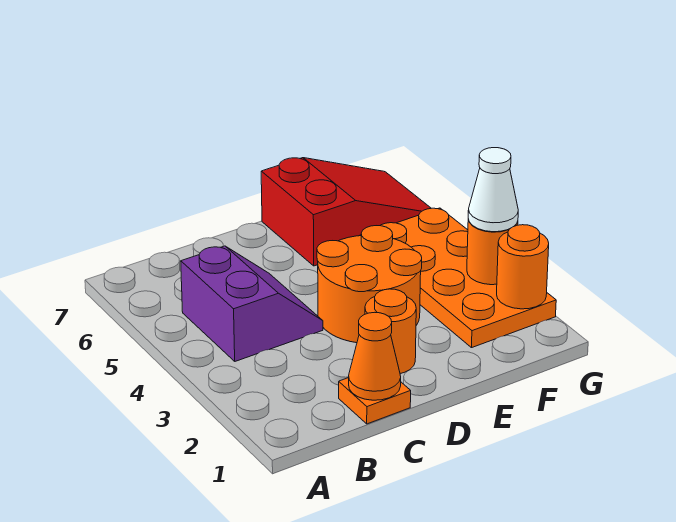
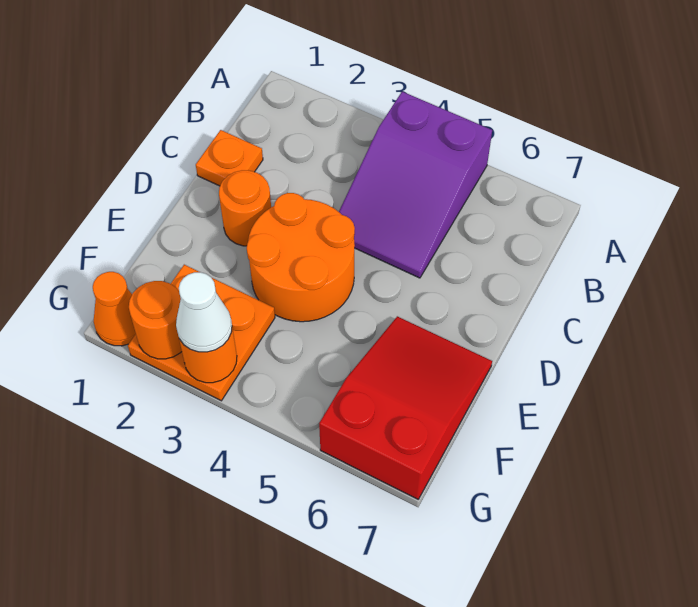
purple slope B4:C5 level 1 top B -> purple slope A4:C5 level 1 top A
orange cone C1 level 2 -> orange cone G1 level 1
red slope E6:G7 level 1 top E -> red slope E6:G7 level 1 top G
orange plate F2:G5 level 1 -> orange plate F2:G3 level 1

